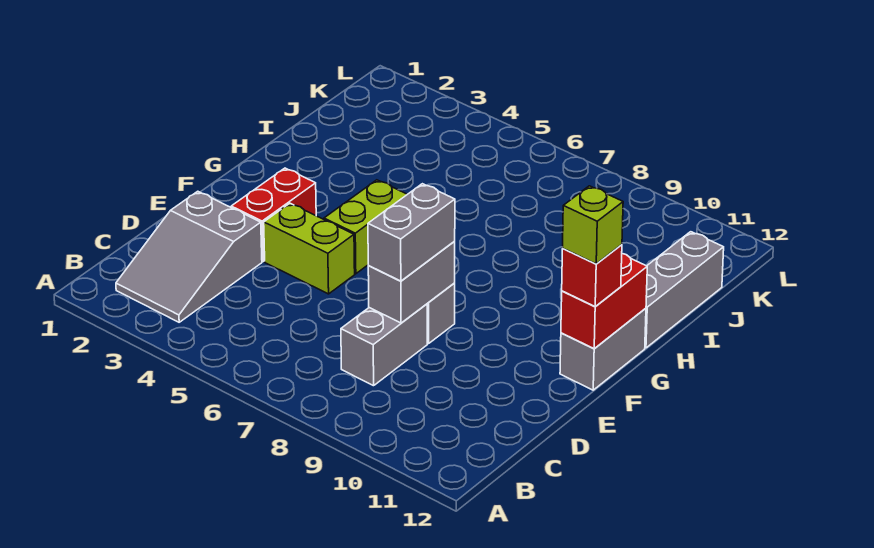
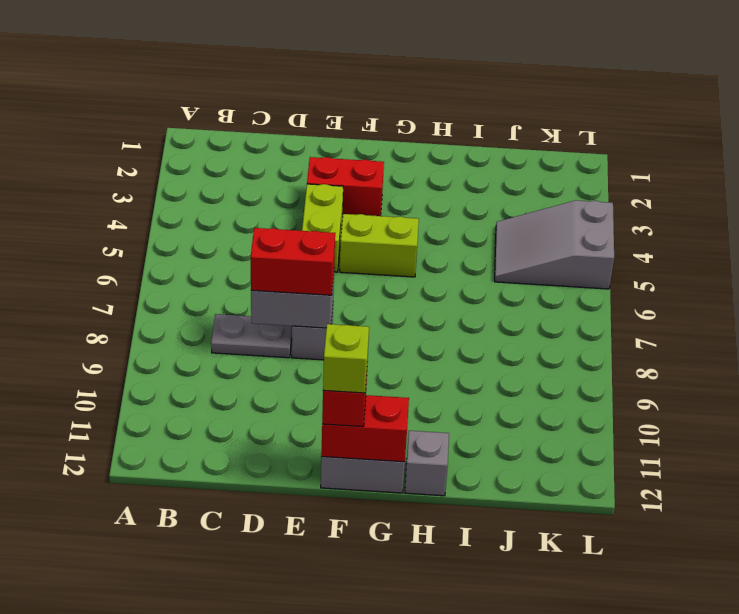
grey slope B2:D3 level 1 top D -> grey slope J4:L5 level 1 top L
grey brick C8:D8 level 1 -> grey plate C8:D8 level 1
grey brick D8:E8 level 3 -> red brick D8:E8 level 3
grey brick H12:J12 level 1 -> grey brick H12 level 1

